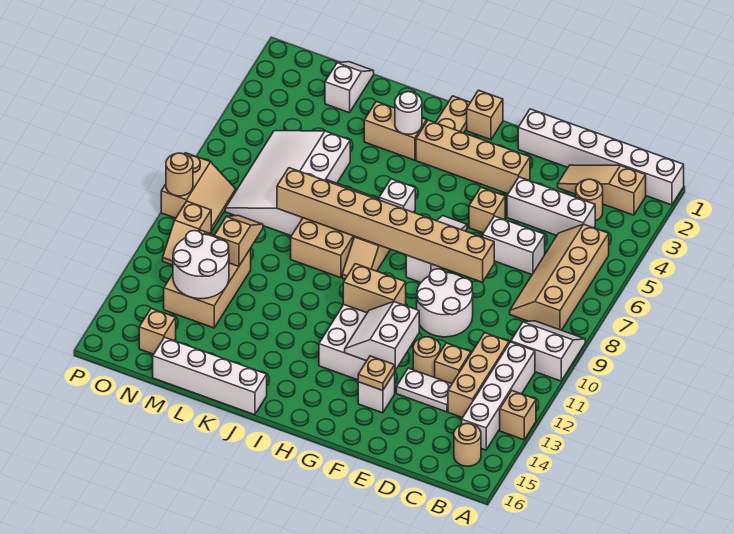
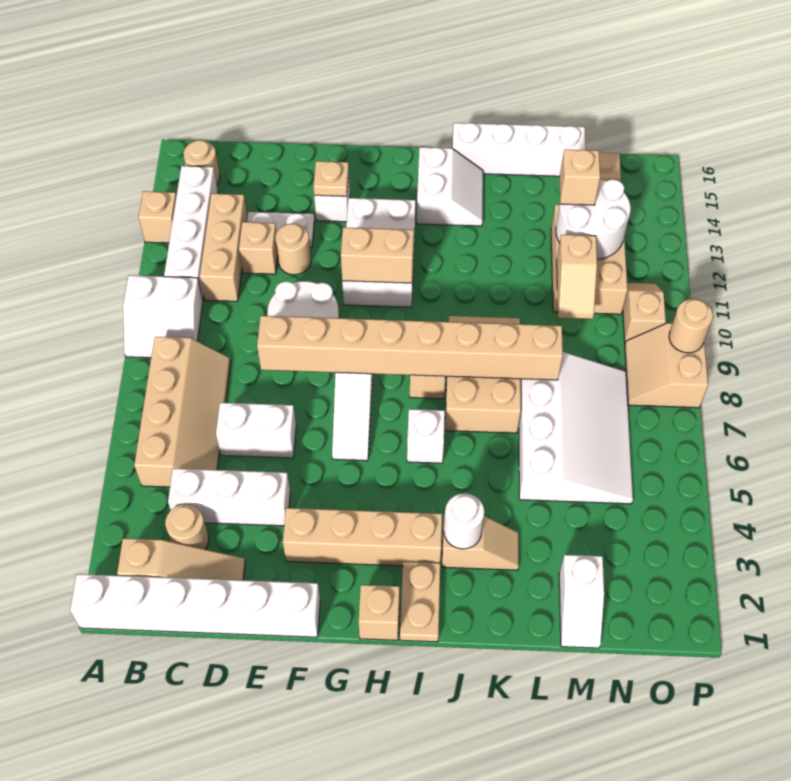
tan brick F5 level 1 -> tan brick M13 level 3
white slope F12:G13 level 2 top F -> white slope I14:J15 level 1 top I
tan brick J3:K3 level 1 -> tan slope J3:K3 level 1 top J

